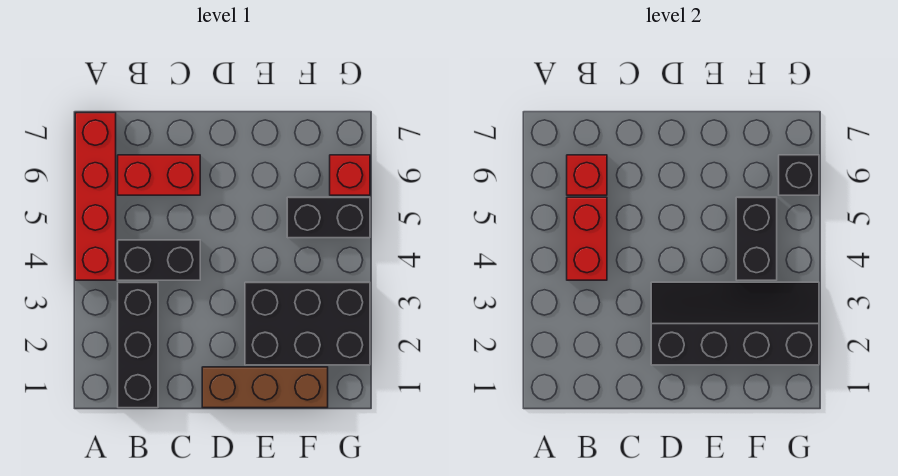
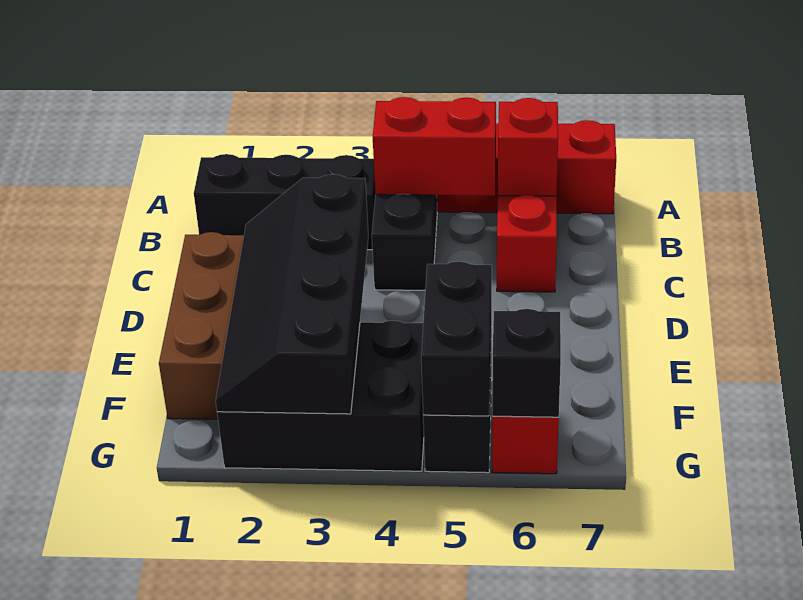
black slope D2:G3 level 2 top 2 -> black slope D2:G3 level 2 top 3
black brick E2:G3 level 1 -> black brick F2:G4 level 1
black brick F4:F5 level 2 -> black brick F5:G5 level 2

